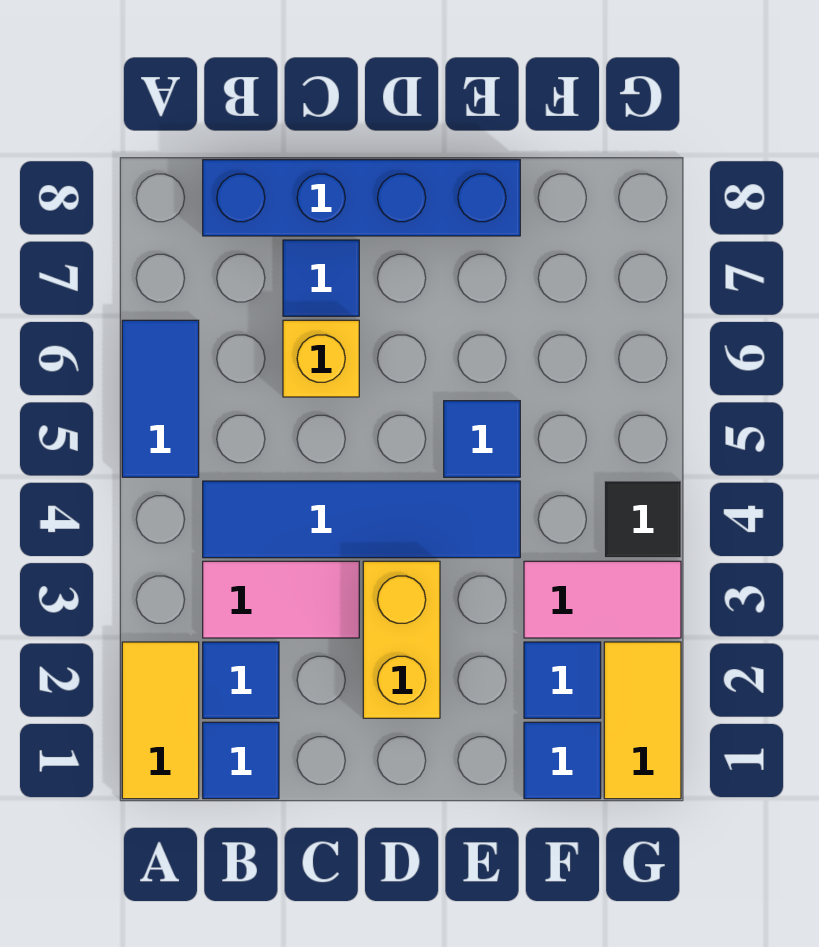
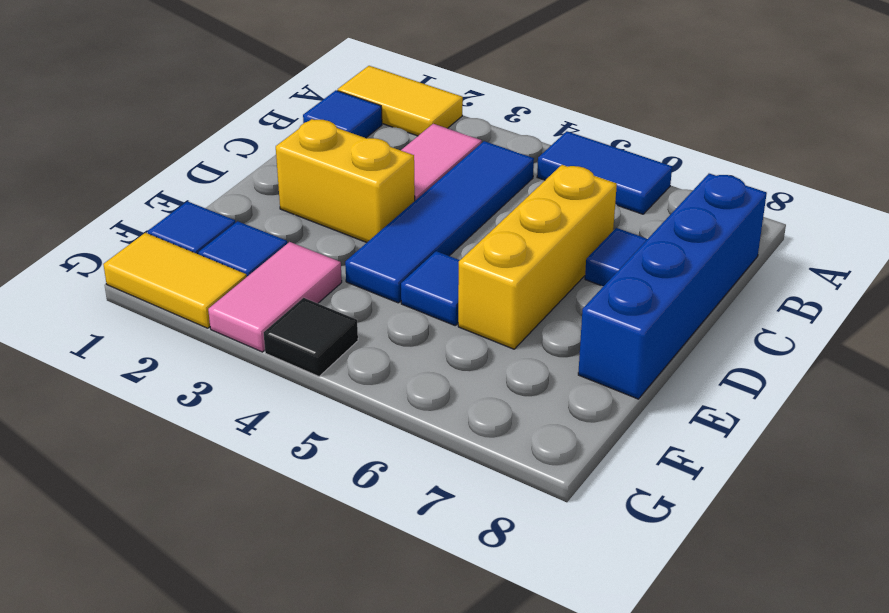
blue tile B2 level 1 -> none
yellow brick C6 level 1 -> yellow brick C6:E6 level 1

